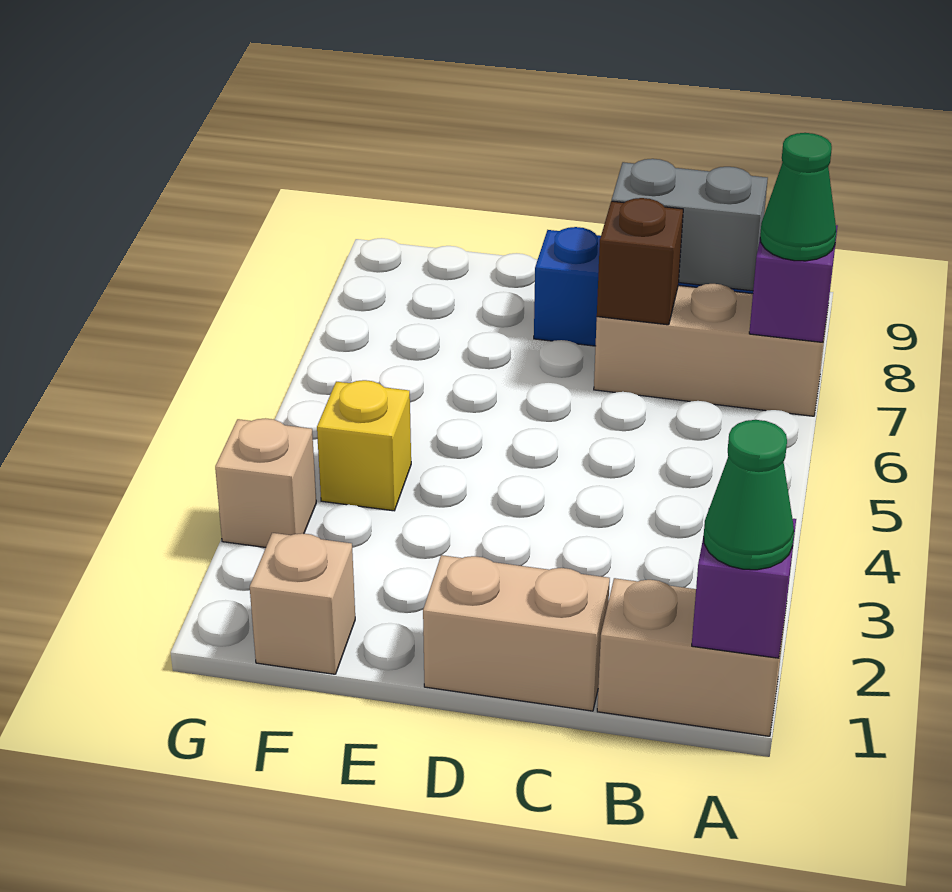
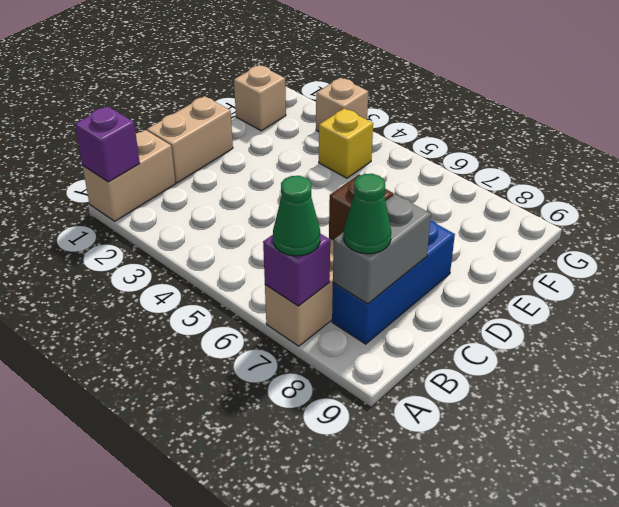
green cone A1 level 3 -> green cone B8 level 3

